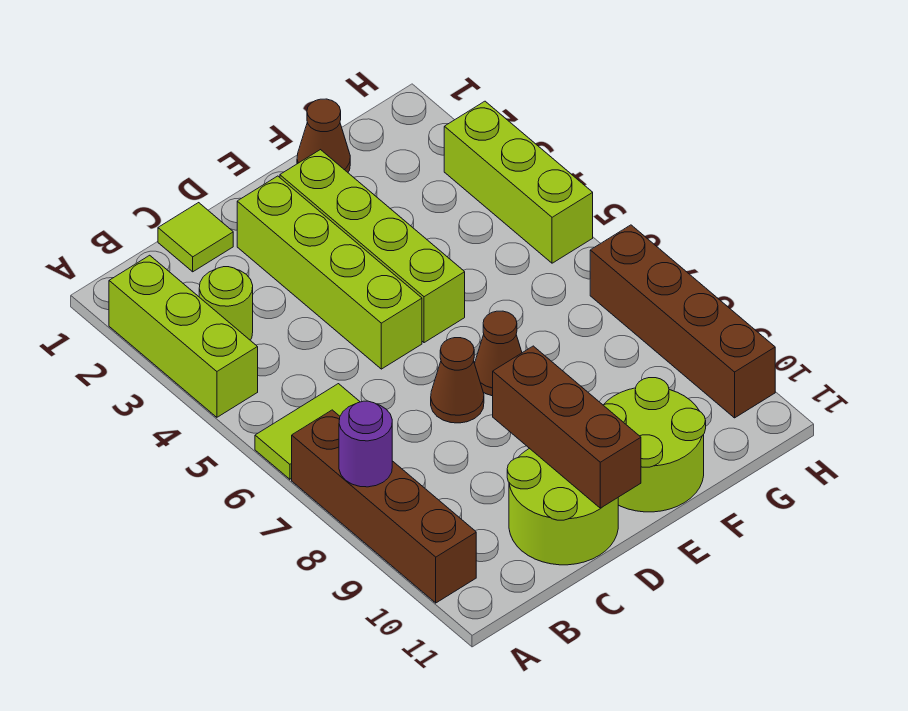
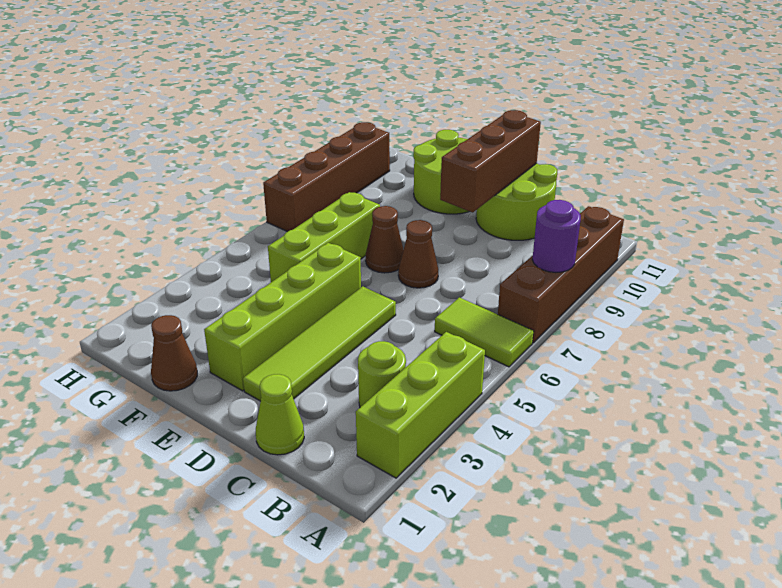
lime tile C1 level 1 -> lime cone C1 level 1
lime brick D2:D5 level 1 -> lime tile D2:D5 level 1
lime brick H3:H5 level 1 -> lime brick F5:F7 level 1

